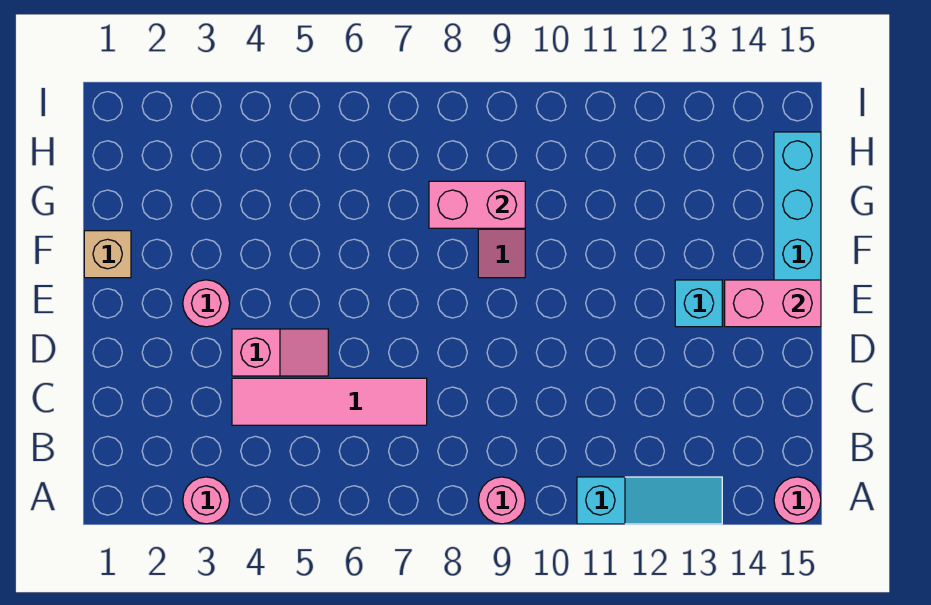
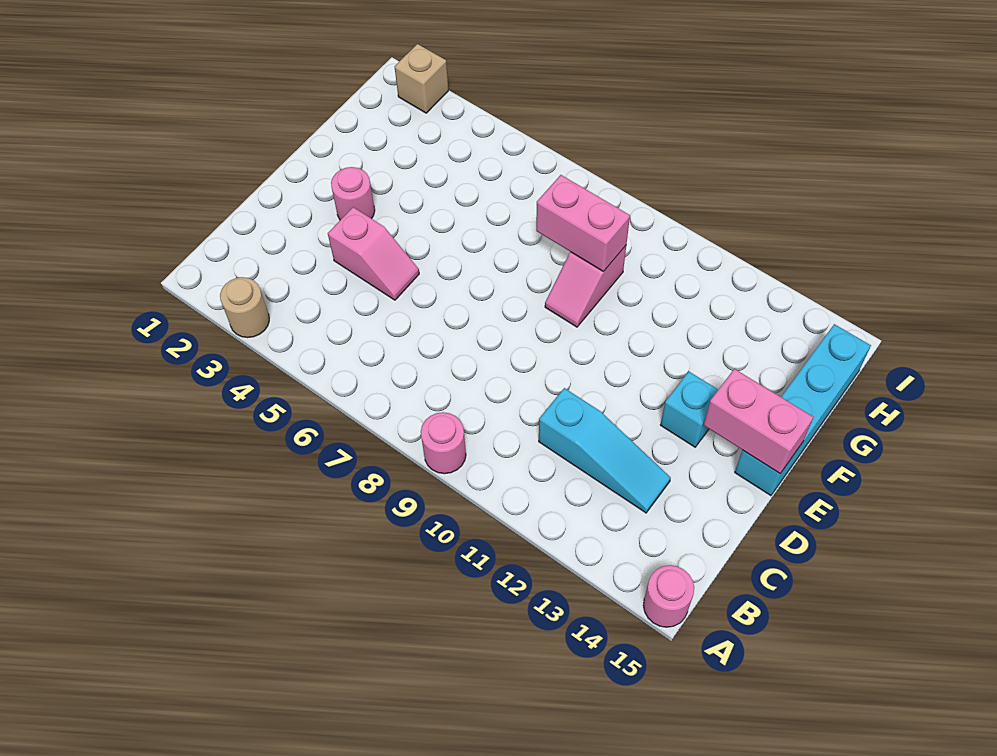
pink round brick A3 level 1 -> tan round brick A3 level 1
cyan slope A11:A13 level 1 top 11 -> cyan slope C11:C13 level 1 top 11
pink tile C4:C7 level 1 -> none
tan brick F1 level 1 -> tan brick I2 level 1

